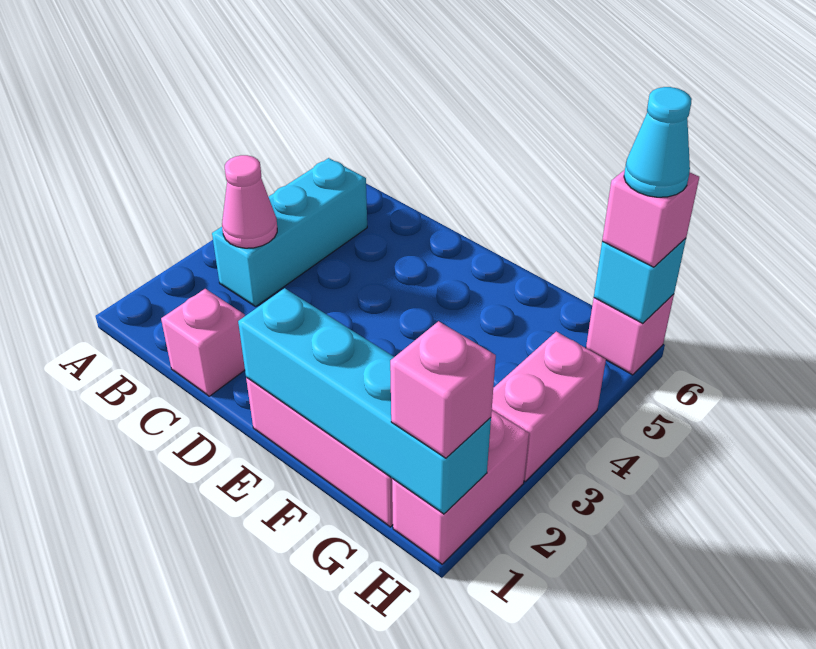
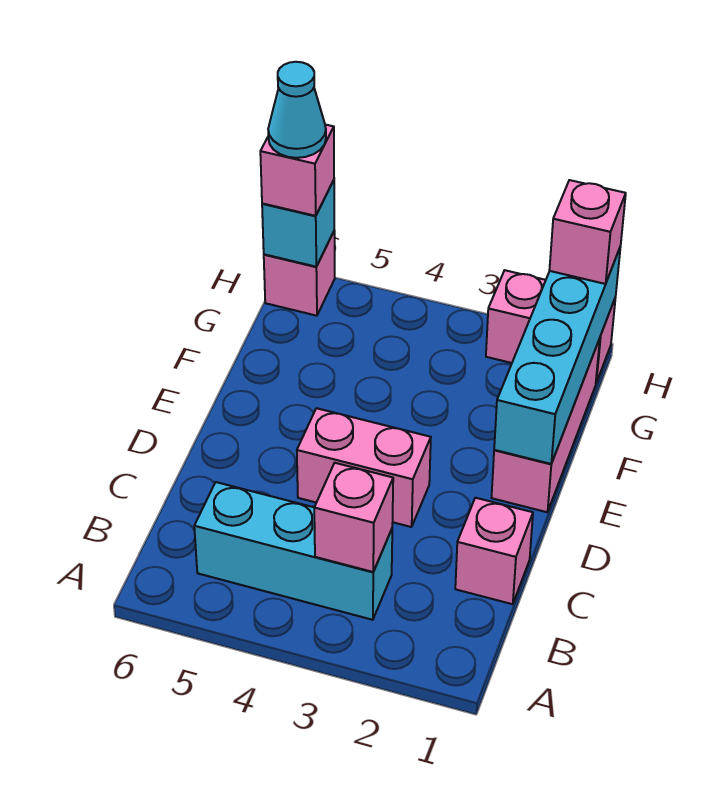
pink cone B3 level 2 -> pink brick B3 level 2
pink brick H3:H4 level 1 -> pink brick D3:D4 level 1

